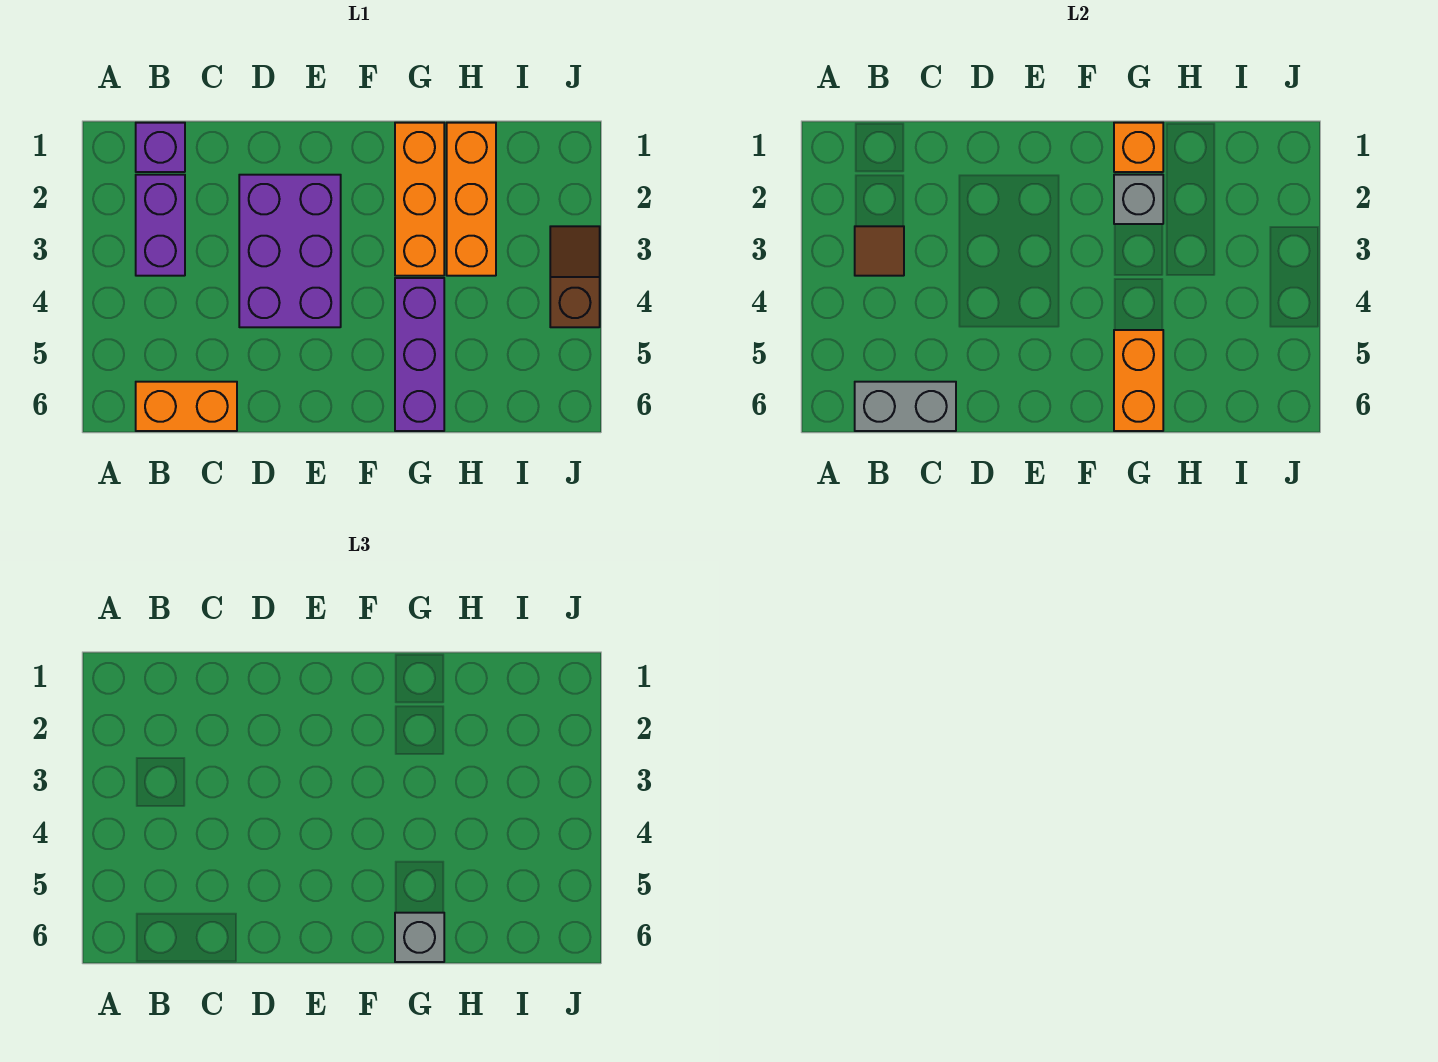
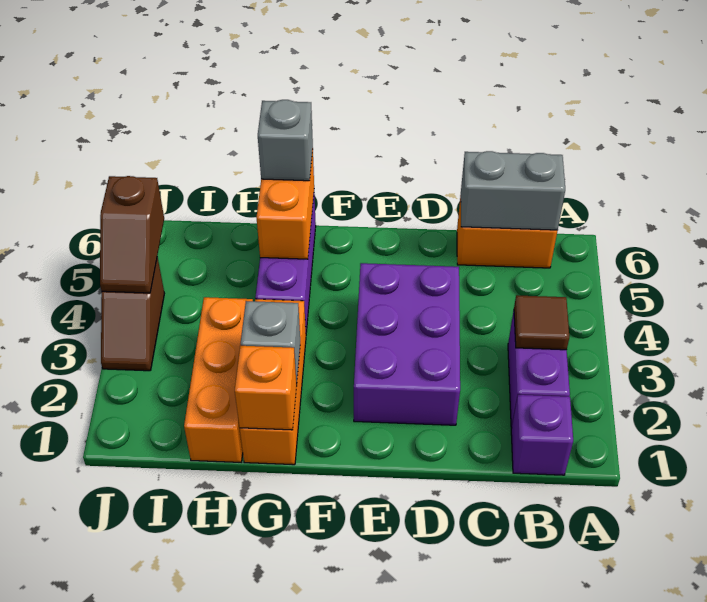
none -> brown slope J4:J5 level 2 top 5

